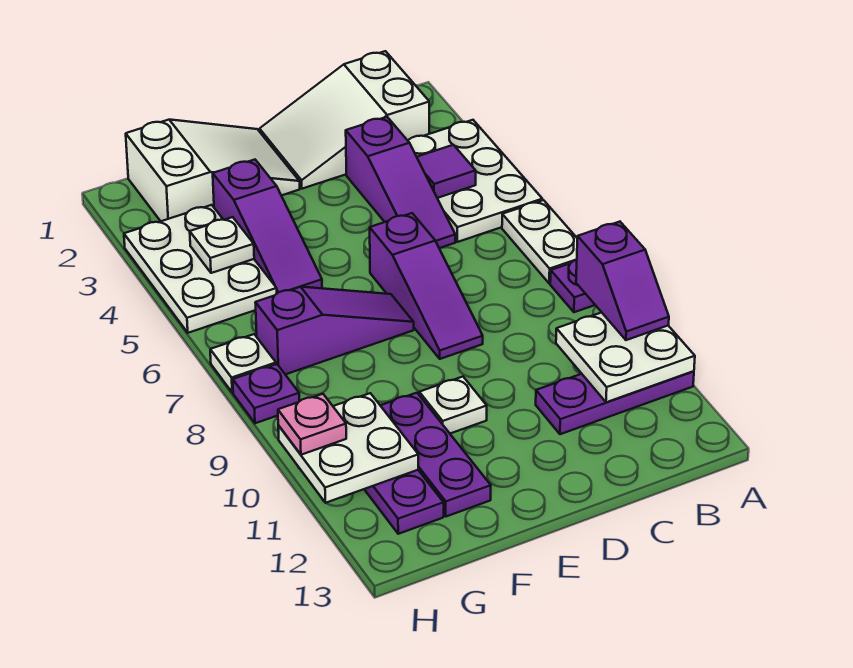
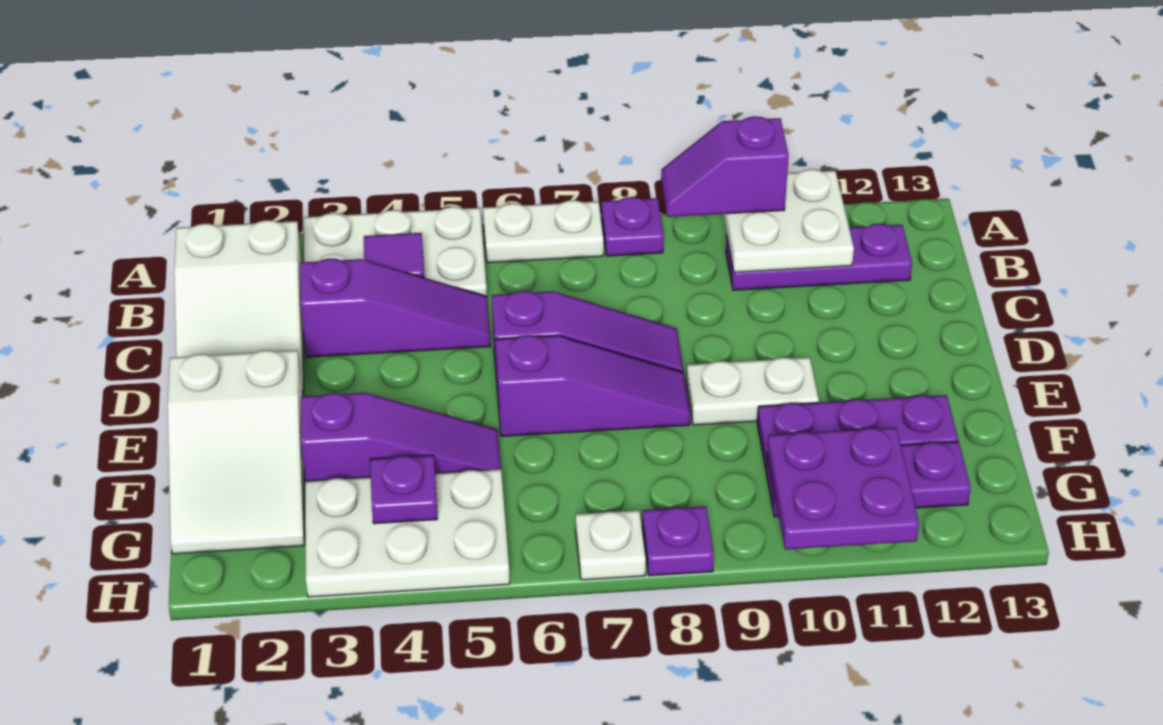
purple slope A9:A10 level 3 top 9 -> purple slope A9:A10 level 3 top 10
purple plate A11:C11 level 1 -> purple plate B10:B12 level 1
white slope E1:G2 level 1 top G -> white slope E1:G2 level 1 top E
purple slope E7:G7 level 1 top G -> purple slope E6:E8 level 1 top 6
white plate E10 level 1 -> white plate E9:E10 level 1
white plate G4 level 2 -> purple plate G4 level 2
white plate G10:H11 level 2 -> purple plate G10:H11 level 2
pink plate H10 level 3 -> none

